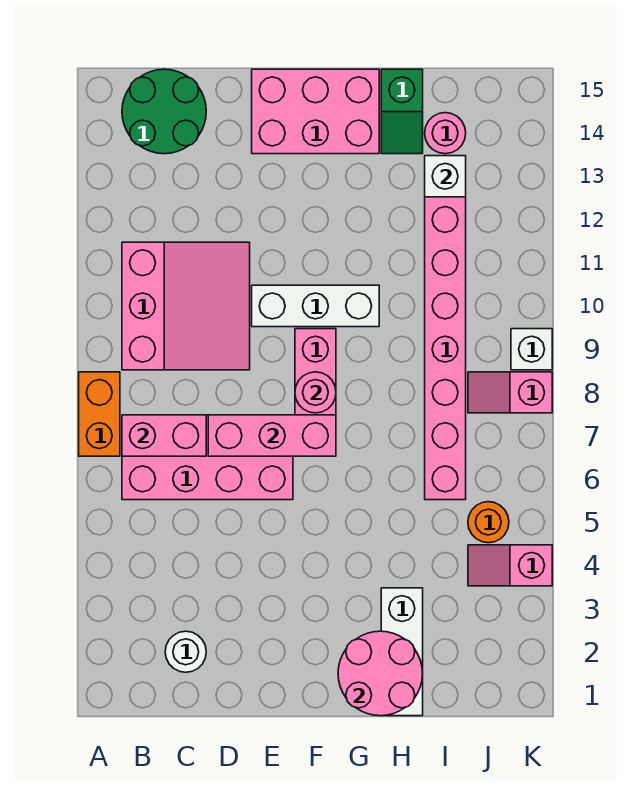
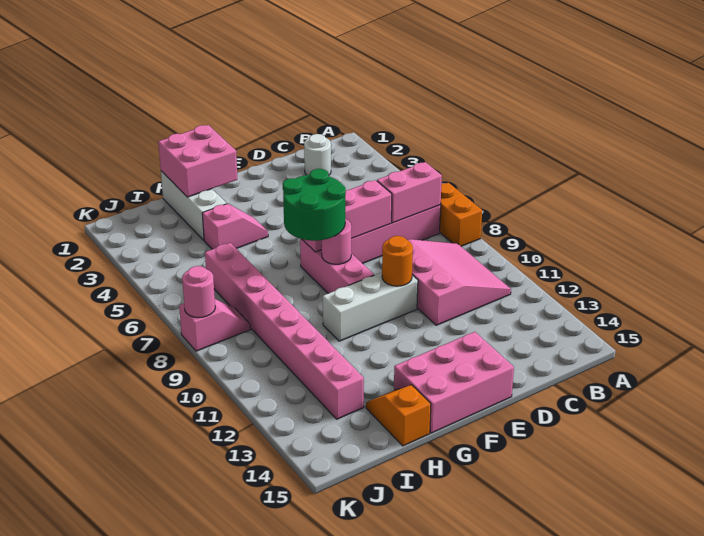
pink slope B9:D11 level 1 top B -> pink slope B9:D11 level 1 top D
green round brick B14:C15 level 1 -> green round brick F7:G8 level 3
pink round brick G1:H2 level 2 -> pink brick G1:H2 level 2
green slope H14:H15 level 1 top 15 -> orange slope H14:H15 level 1 top 15
white brick I13 level 2 -> none
pink round brick I14 level 1 -> pink round brick K8 level 2
pink slope J4:K4 level 1 top K -> pink slope G4:H4 level 1 top H
orange round brick J5 level 1 -> orange round brick E10 level 2
white brick K9 level 1 -> none

